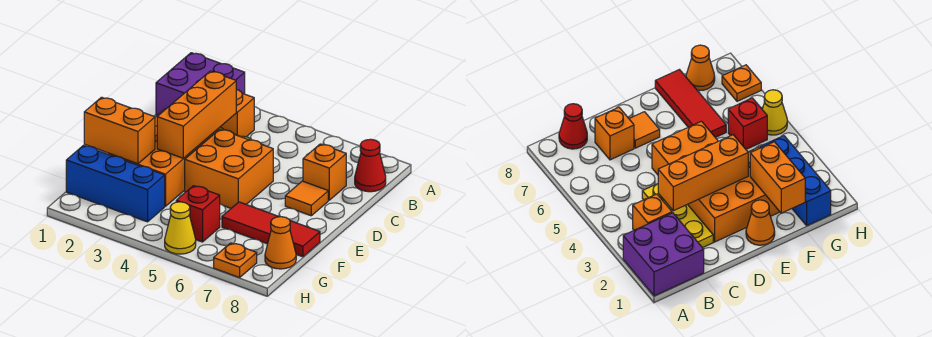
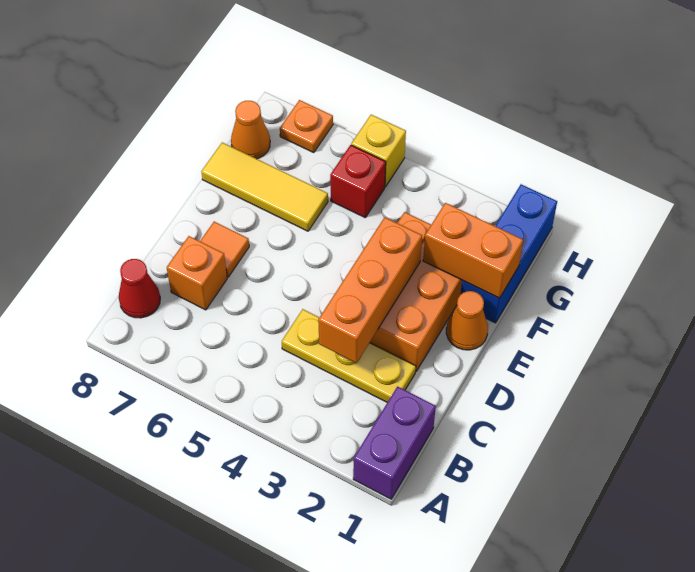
purple brick A1:B2 level 1 -> purple brick A1:B1 level 1
orange brick B3 level 1 -> none
orange brick D4:E5 level 1 -> none
red tile F6:F8 level 1 -> yellow tile F6:F8 level 1
blue brick G1:G3 level 1 -> blue brick F1:H1 level 1
yellow cone H5 level 1 -> yellow brick H5 level 1

